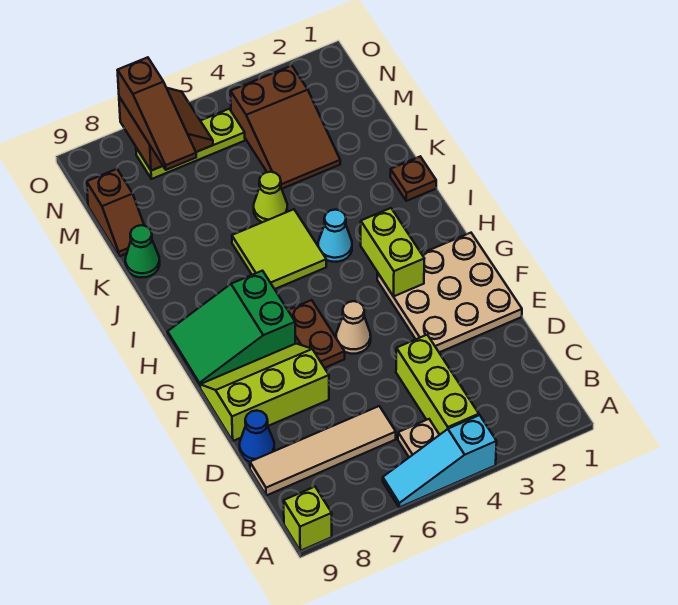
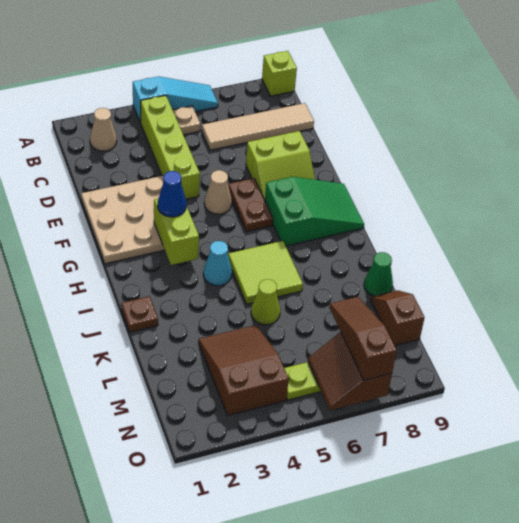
none -> tan cone B2 level 1
lime brick B4:D4 level 1 -> lime brick B4:E4 level 1
blue cone D9 level 1 -> blue cone G3 level 3
lime slope E7:F9 level 1 top E -> lime slope E7:F8 level 1 top E

